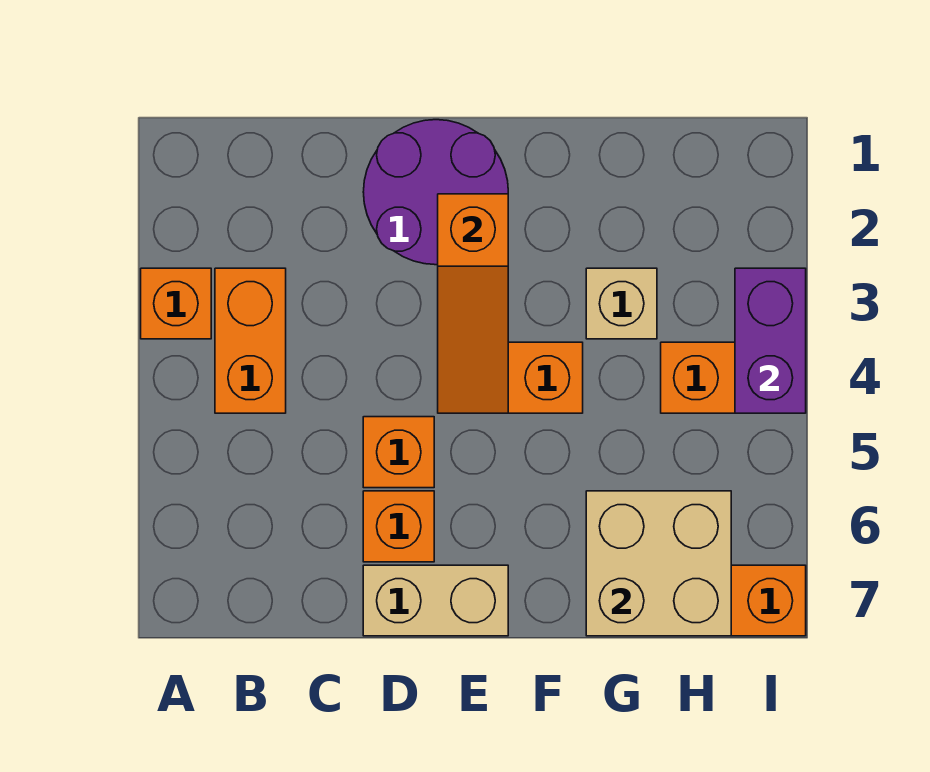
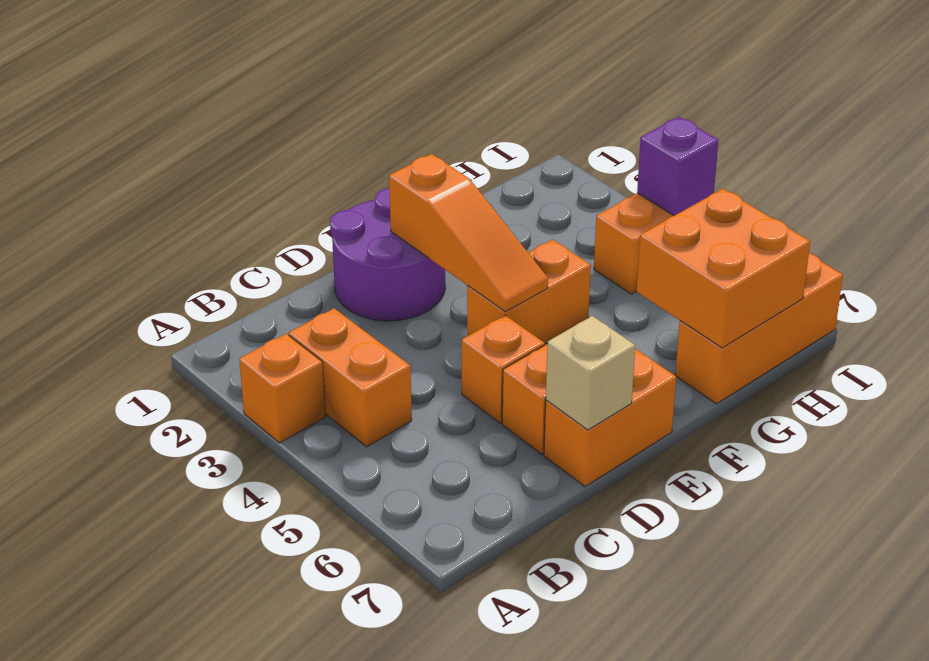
tan brick D7:E7 level 1 -> orange brick D7:E7 level 1
tan brick G3 level 1 -> tan brick D7 level 2
tan brick G6:H7 level 2 -> orange brick G6:H7 level 2
purple brick I3:I4 level 2 -> purple brick I4 level 2

